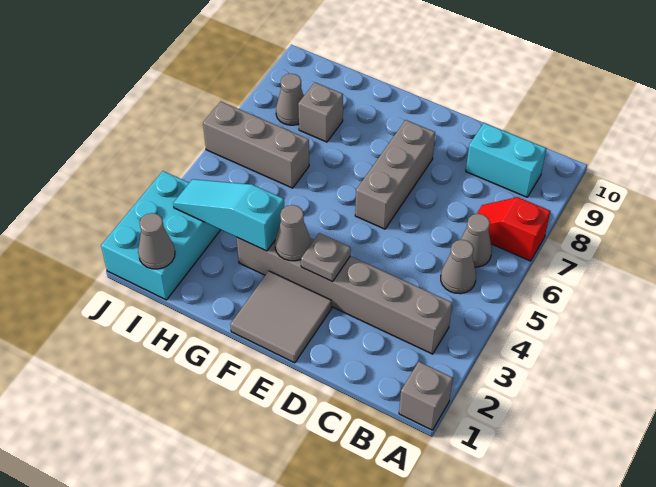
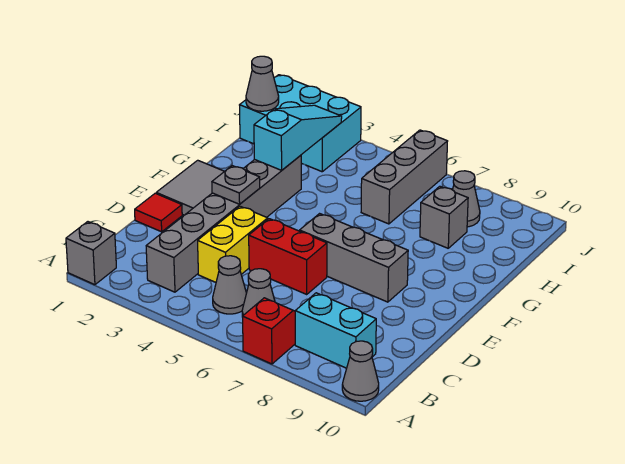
cyan brick B9:C9 level 1 -> cyan brick B8:B9 level 1
none -> yellow brick C4:D4 level 1
none -> red tile D1 level 1
none -> red brick D5:D6 level 1
grey cone F3 level 2 -> grey cone A10 level 1

